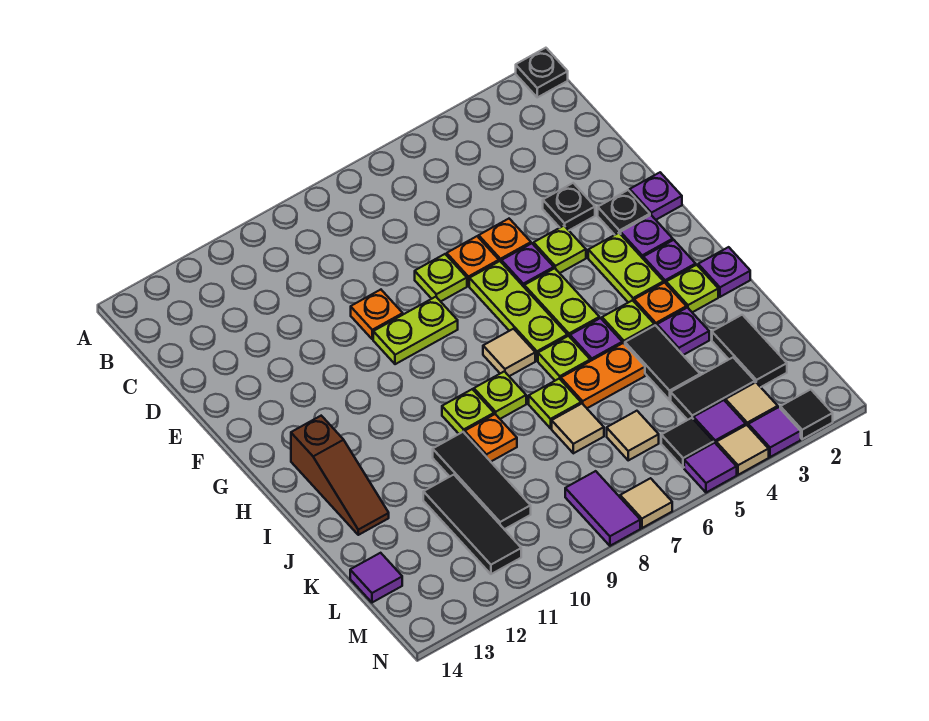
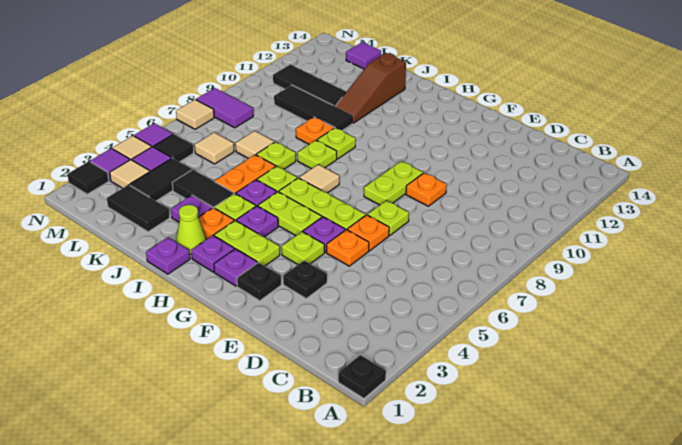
purple plate F1 level 1 -> purple plate H4 level 1
brown slope H13:J13 level 1 top H -> brown slope J11:J13 level 1 top 13
lime plate I2 level 1 -> lime cone I2 level 1

